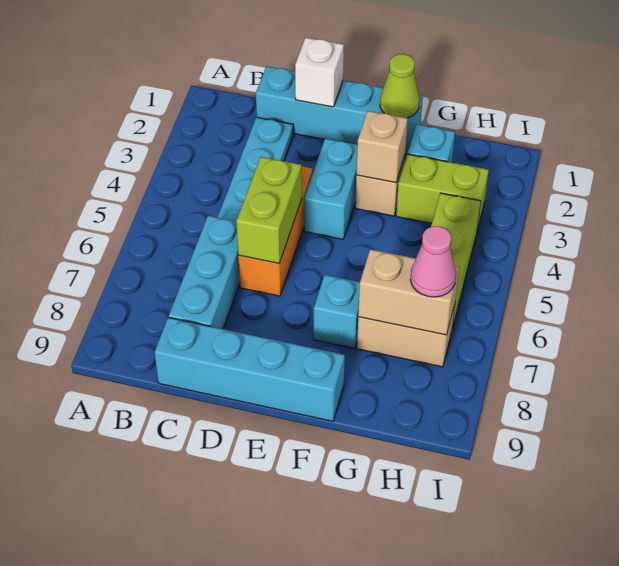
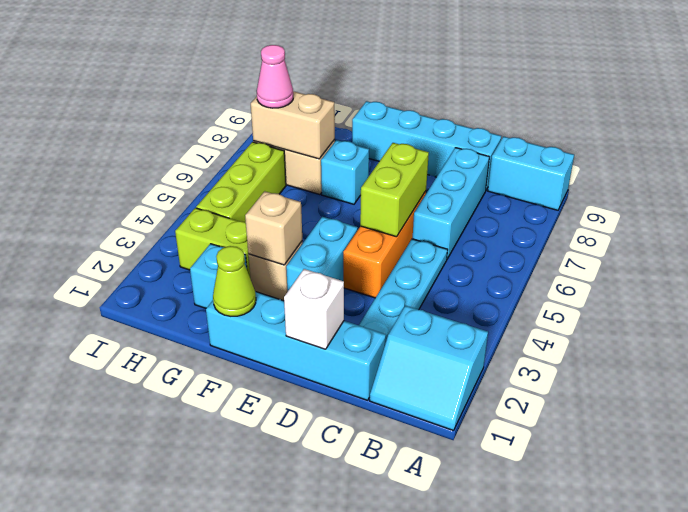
none -> cyan slope A1:B2 level 1 top 2
none -> cyan brick A9:B9 level 1

